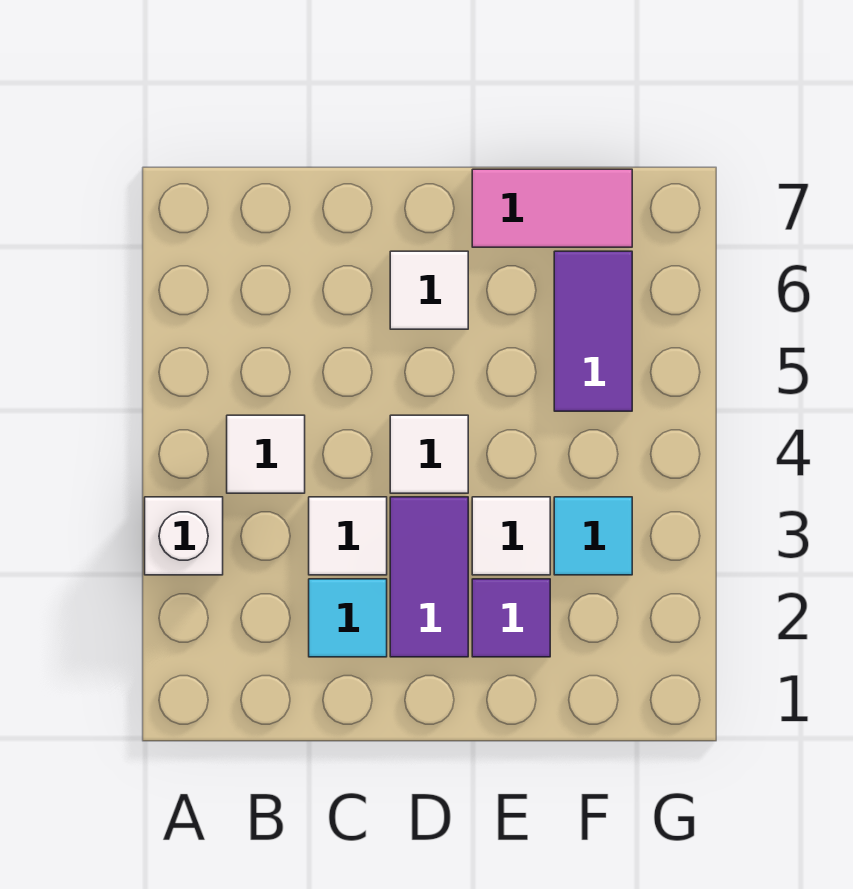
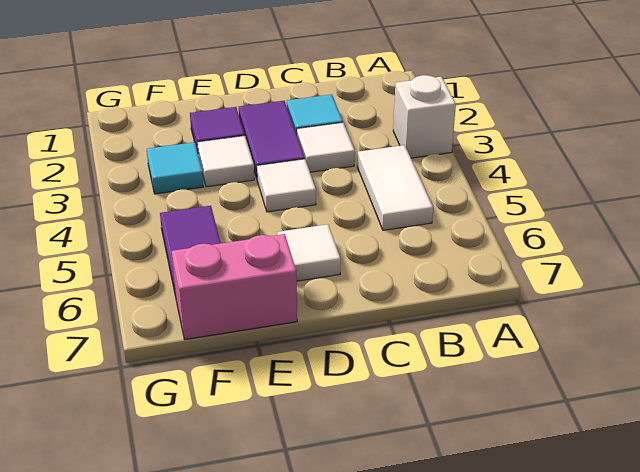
white tile B4 level 1 -> white tile B4:B5 level 1
pink tile E7:F7 level 1 -> pink brick E7:F7 level 1

